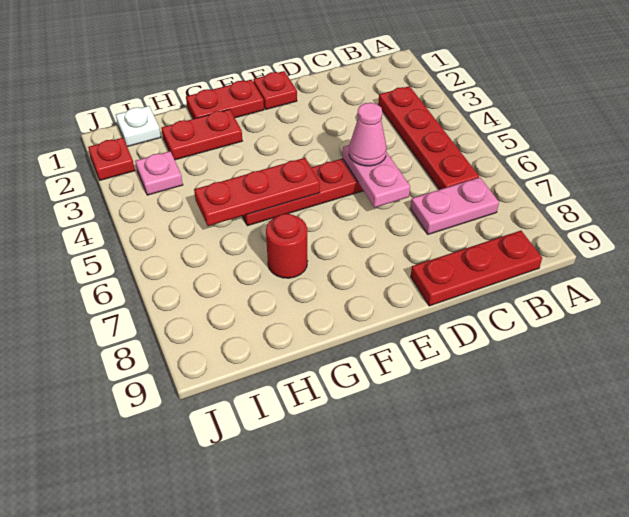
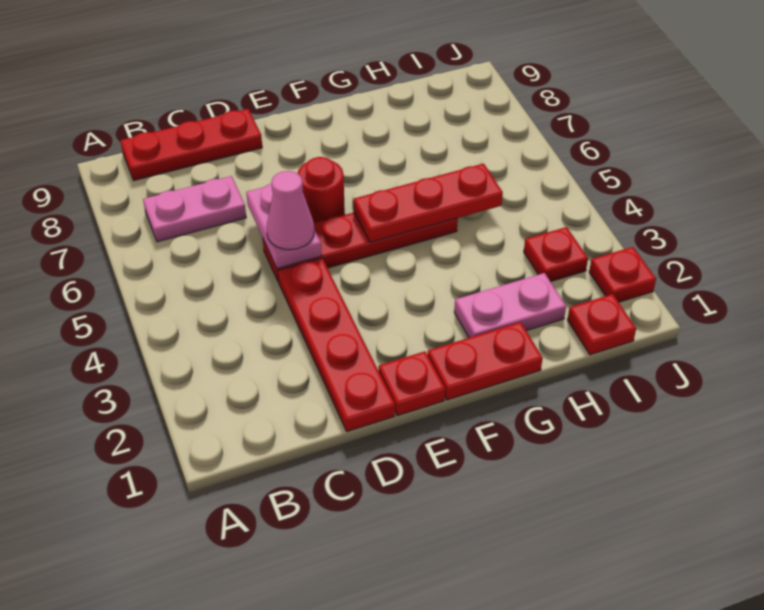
red plate B3:B6 level 1 -> red plate D1:D4 level 1
red plate G2:H2 level 1 -> pink plate G2:H2 level 1
red round brick G7 level 1 -> red round brick E6 level 1
white plate I1 level 1 -> red plate I1 level 1
pink plate I3 level 1 -> red plate I3 level 1

